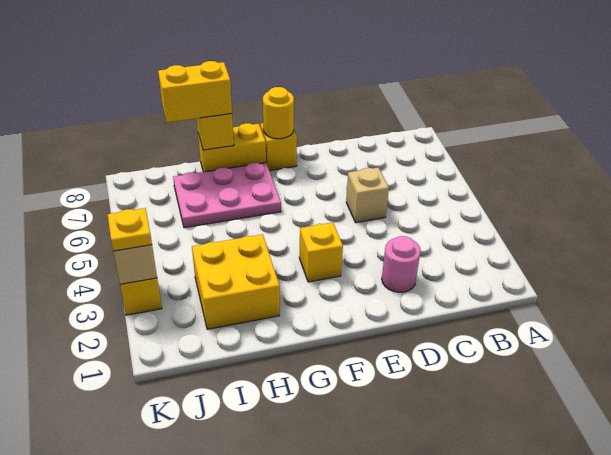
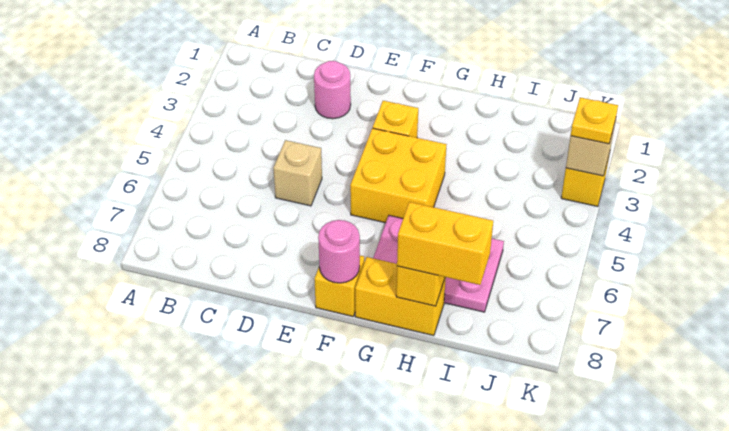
yellow round brick F8 level 2 -> pink round brick F8 level 2
yellow brick H2:I3 level 1 -> yellow brick F4:G5 level 1

